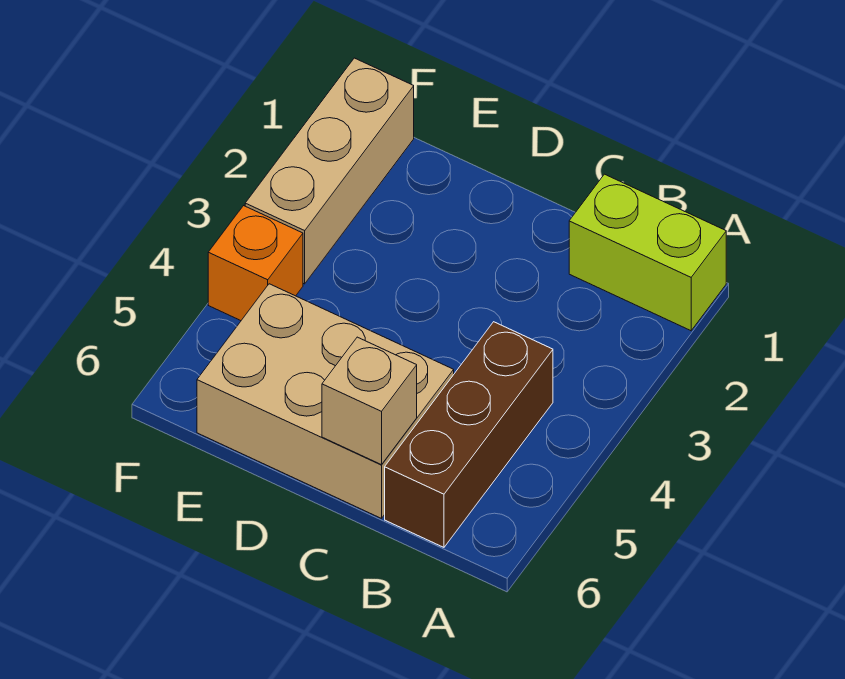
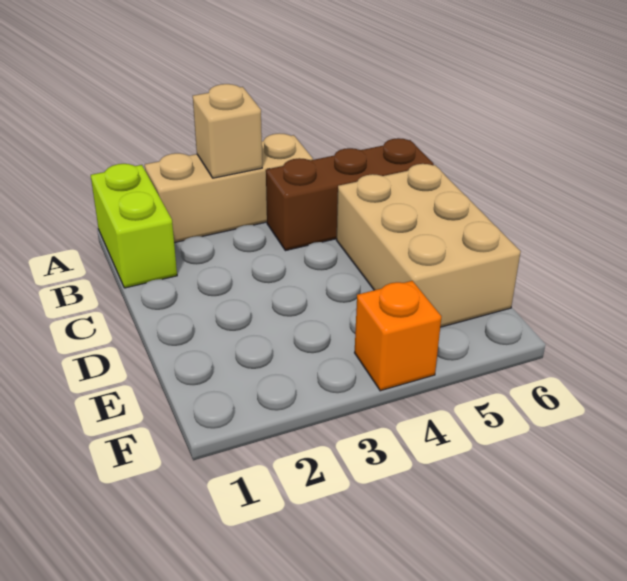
tan brick C6 level 2 -> tan brick A3 level 2
tan brick F1:F3 level 1 -> tan brick A2:A4 level 1

